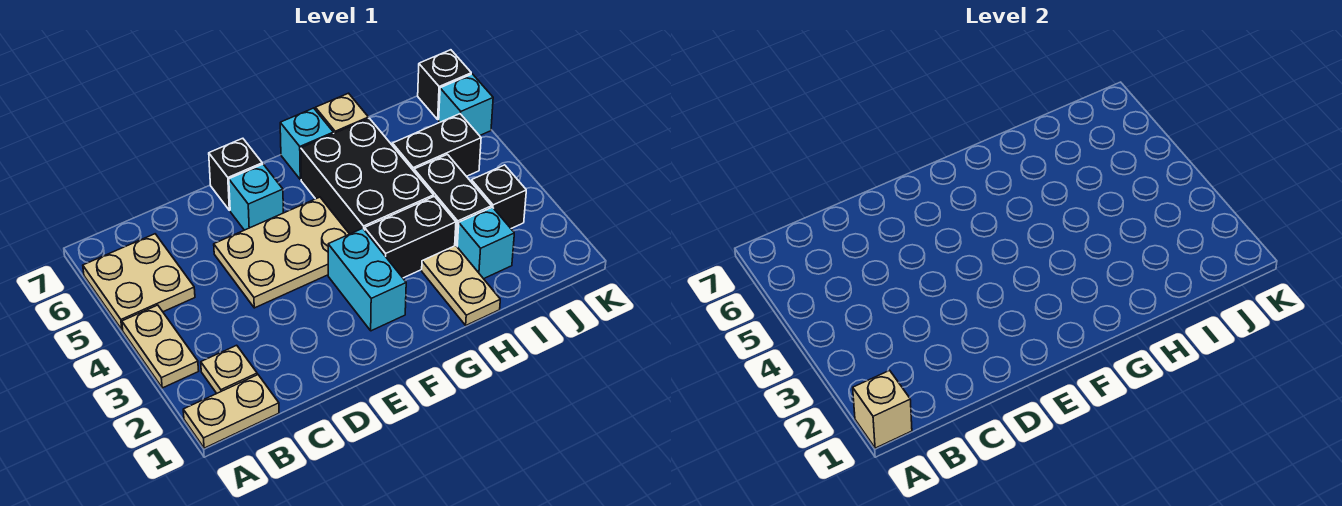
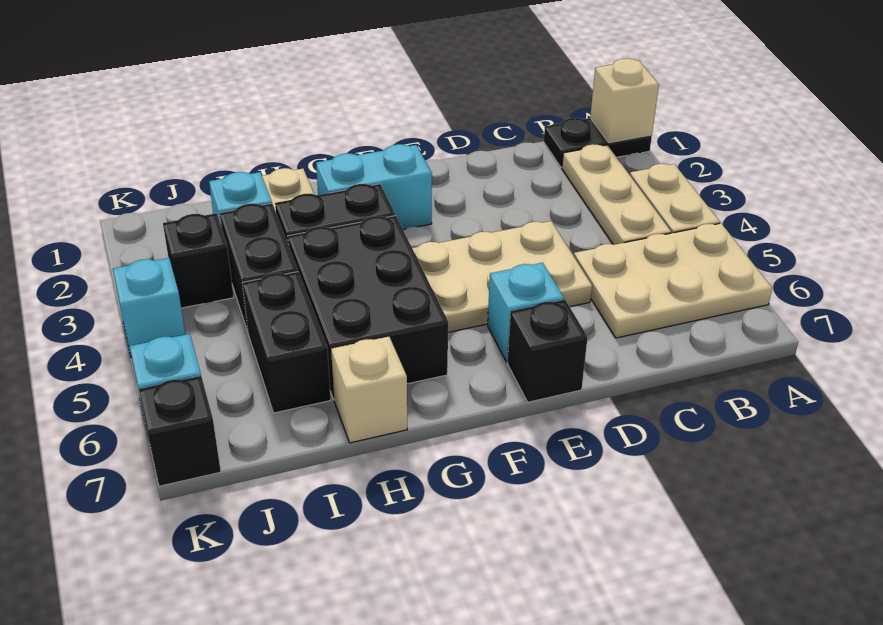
tan plate A1:B1 level 1 -> black plate A1:B1 level 1
tan plate A5:B6 level 1 -> tan plate A5:C6 level 1
tan plate B2 level 1 -> tan plate B2:B4 level 1
cyan brick F2:F3 level 1 -> cyan brick F2:G2 level 1
cyan brick G7 level 1 -> cyan brick K4 level 1
black brick I5:J5 level 1 -> black brick I5:I6 level 1

